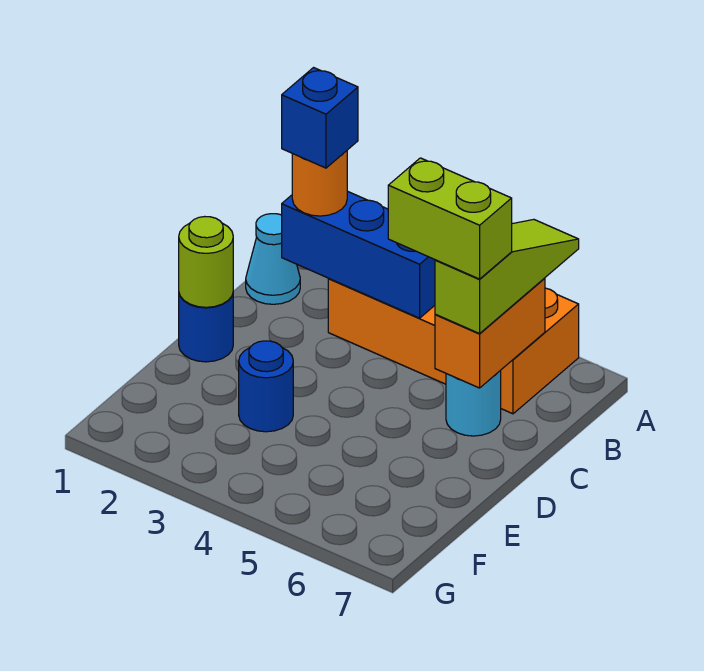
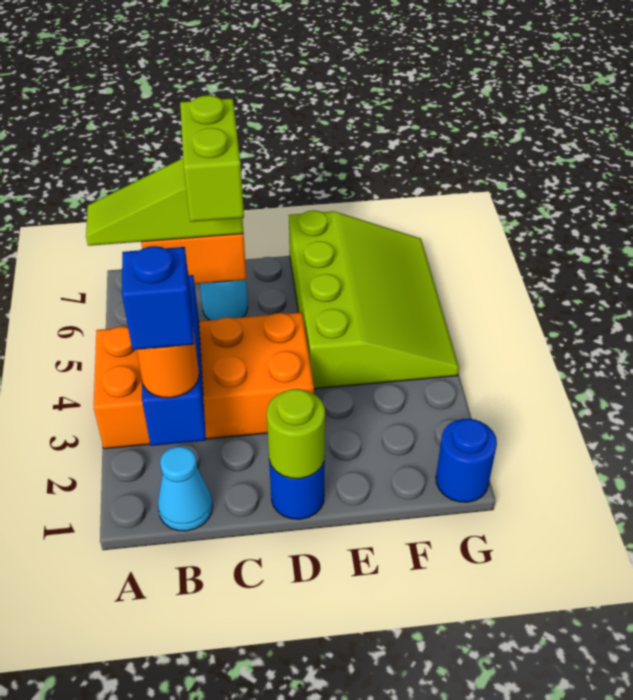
orange brick A3:B6 level 1 -> orange brick A3:D4 level 1
blue round brick E3 level 1 -> blue round brick G1 level 1
none -> lime slope E4:G7 level 1 top E

